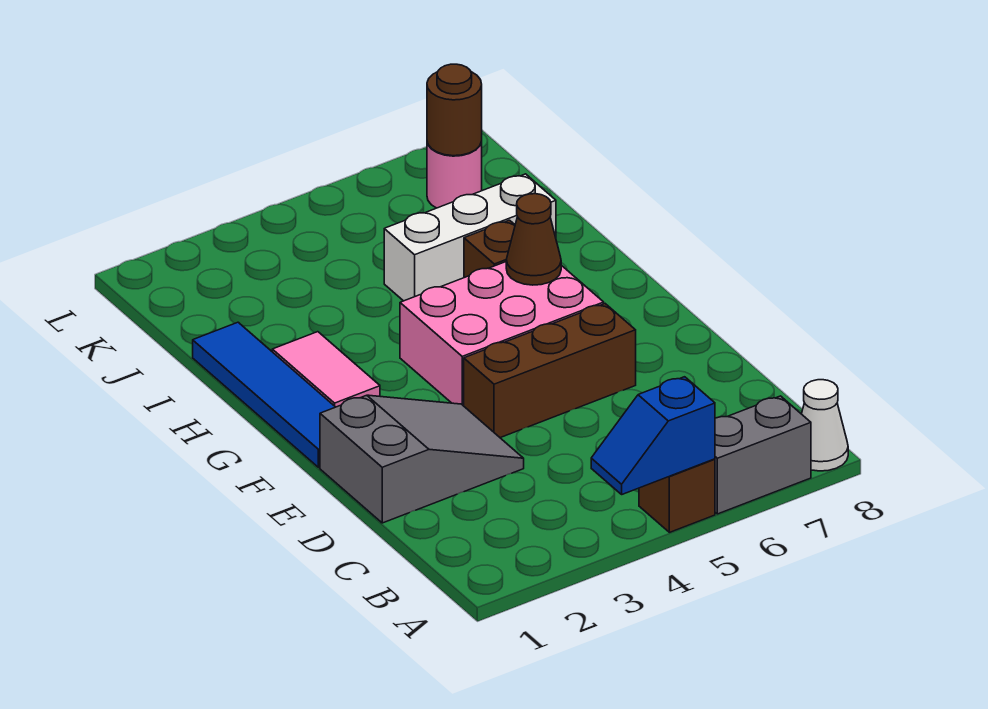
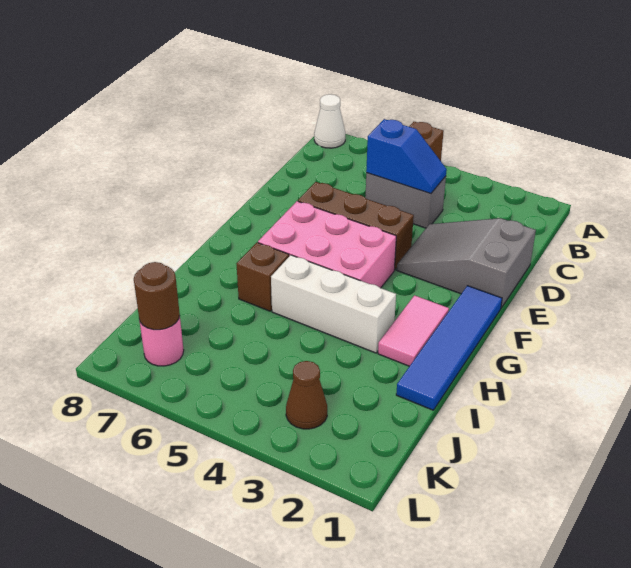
blue slope A4:A5 level 2 top 5 -> blue slope C4:C5 level 2 top 5
grey brick A6:A7 level 1 -> grey brick C4:C5 level 1
brown cone G6 level 2 -> brown cone K3 level 1
white brick I5:I7 level 1 -> white brick H3:H5 level 1

